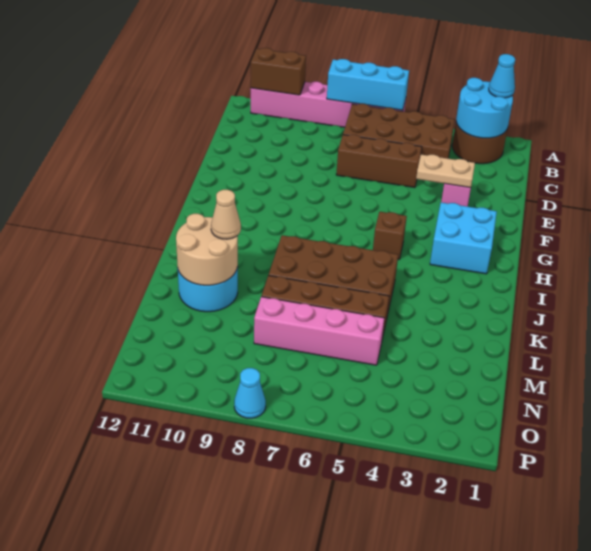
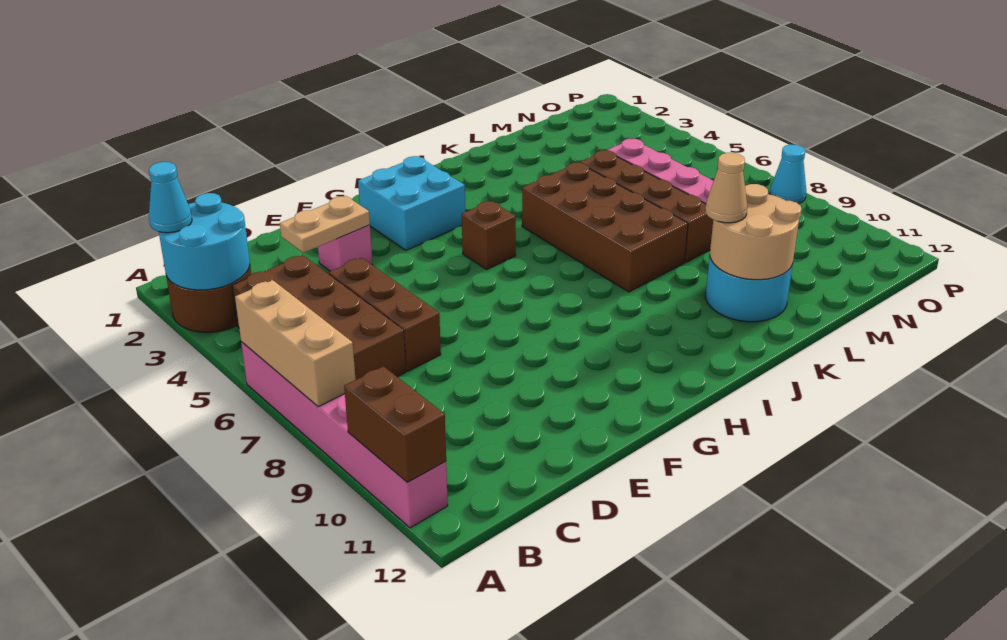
cyan brick A6:A8 level 2 -> tan brick A6:A8 level 2
tan plate E3:E4 level 2 -> tan plate D3:E3 level 2

